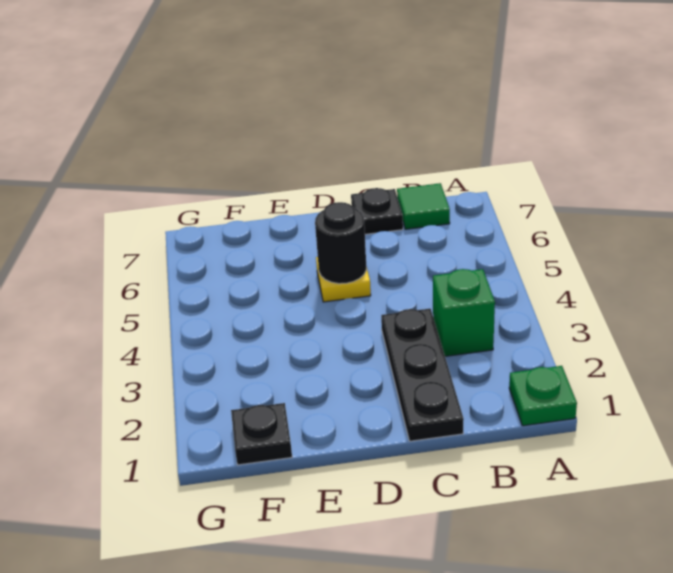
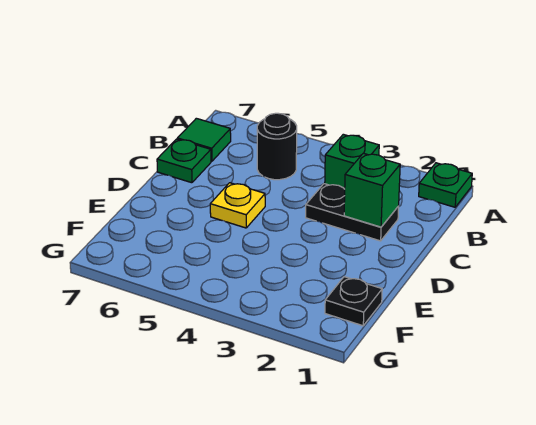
black plate C1:C3 level 1 -> black plate C2:C3 level 1
none -> green brick C2 level 2
black plate C7 level 1 -> green plate C7 level 1
black round brick D5 level 2 -> black round brick B5 level 1

